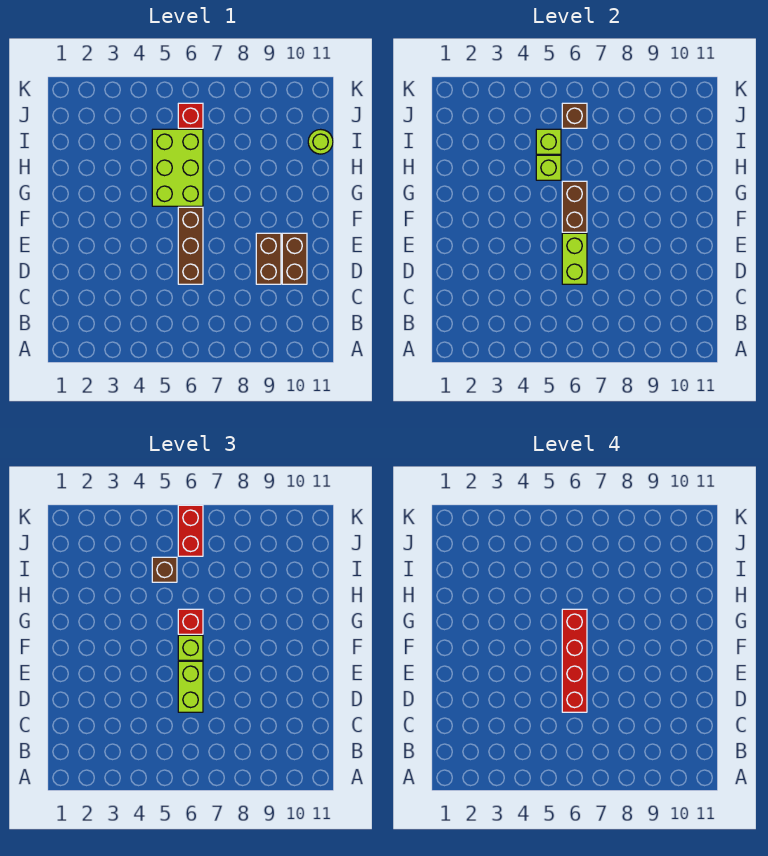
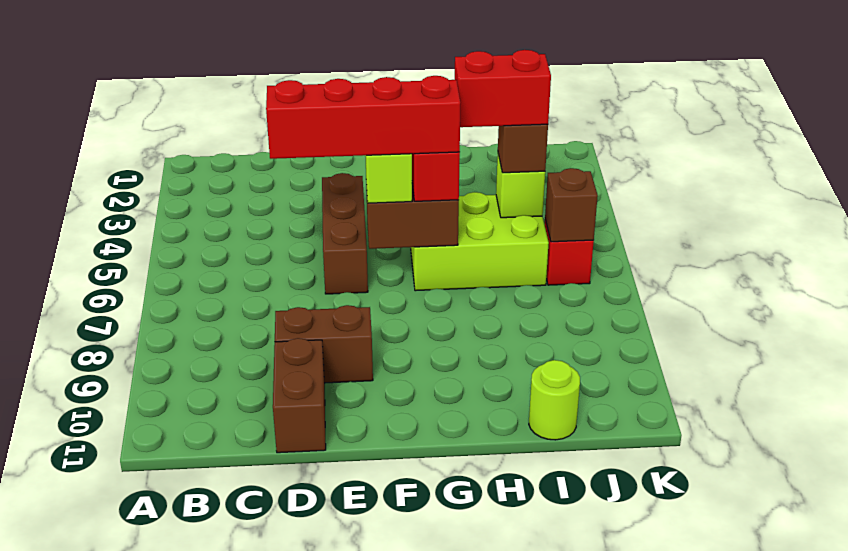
brown brick D6:F6 level 1 -> brown brick E4:E6 level 1
lime brick D6:E6 level 2 -> none
lime brick D6:E6 level 3 -> none
brown brick D10:E10 level 1 -> brown brick D10:D11 level 1
lime brick H5 level 2 -> none
red brick J6:K6 level 3 -> red brick H5:I5 level 4

